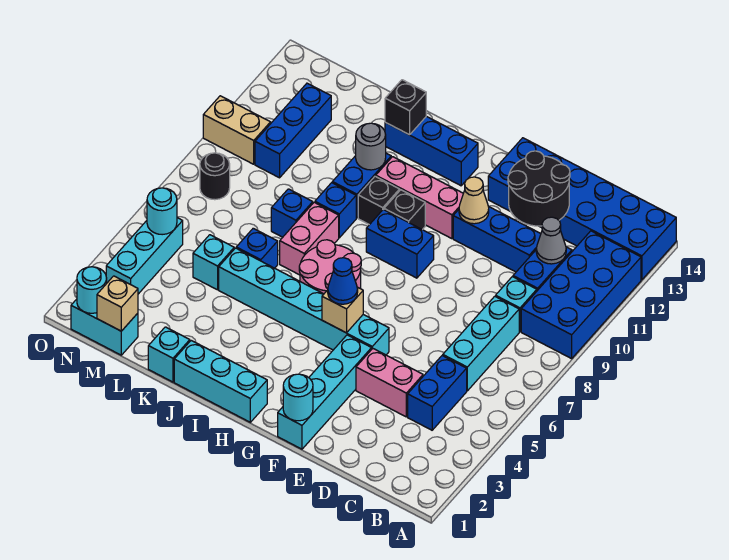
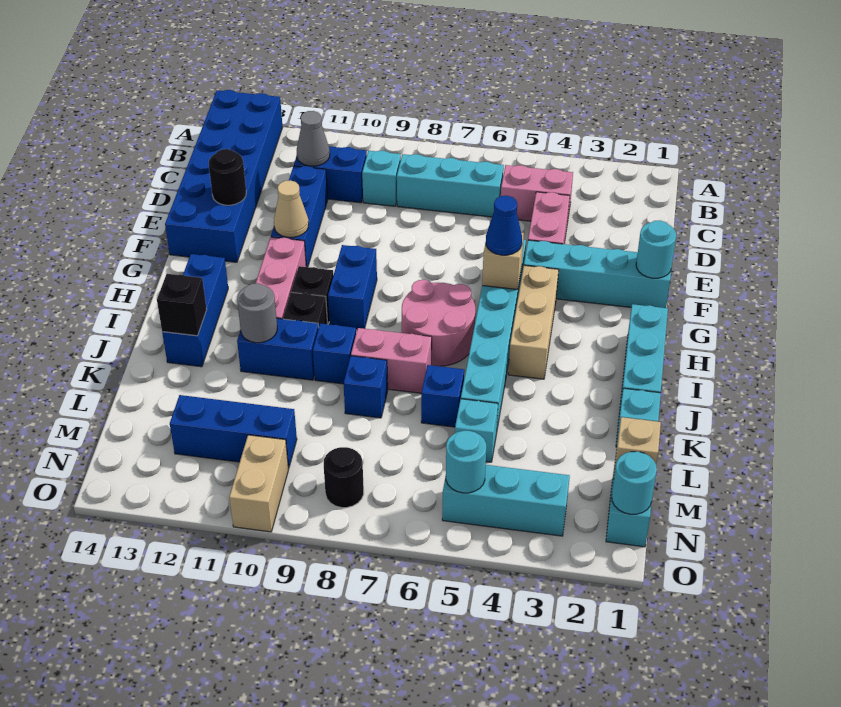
blue brick A9:B12 level 1 -> none
blue brick C4:C5 level 1 -> pink brick C4:C5 level 1
black round brick D12:E13 level 2 -> black round brick E13 level 2
none -> tan brick G4:I4 level 1

